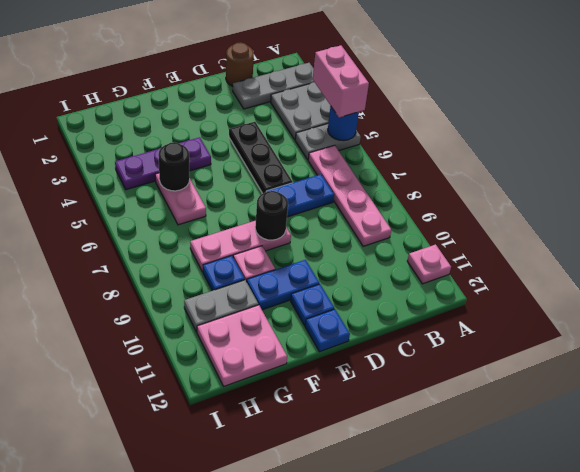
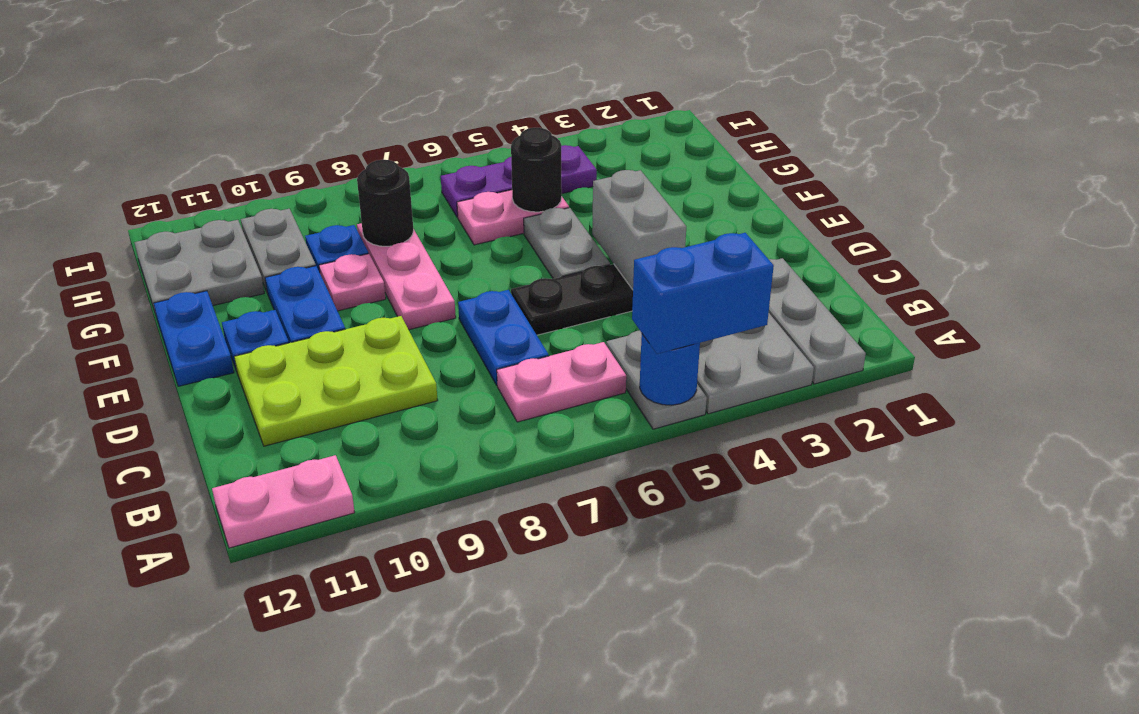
pink brick A4:A5 level 3 -> blue brick A4:A5 level 3
pink plate A11 level 1 -> pink plate A11:A12 level 1
pink plate B6:B9 level 1 -> pink plate B6:B7 level 1
brown round brick C1 level 1 -> none
none -> lime plate C9:D11 level 1
none -> grey brick D4:E4 level 2
none -> grey plate E5:F5 level 1
black round brick E8 level 2 -> black round brick G8 level 2
blue plate E12 level 1 -> blue plate E12:F12 level 1
purple plate F4:H4 level 1 -> purple plate H4:H6 level 1
pink plate G11:H12 level 1 -> grey plate G11:H12 level 1

